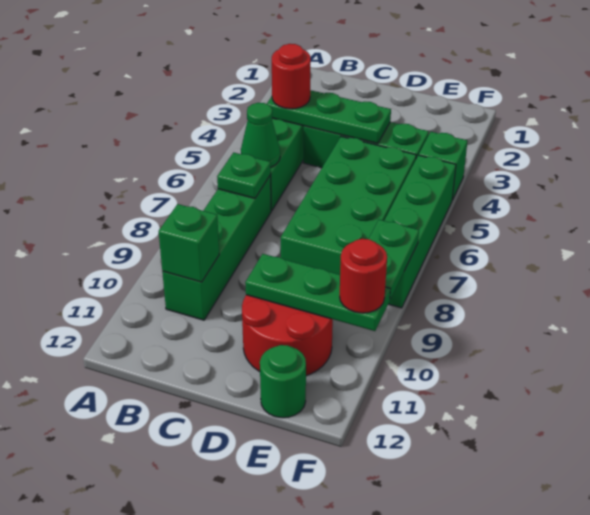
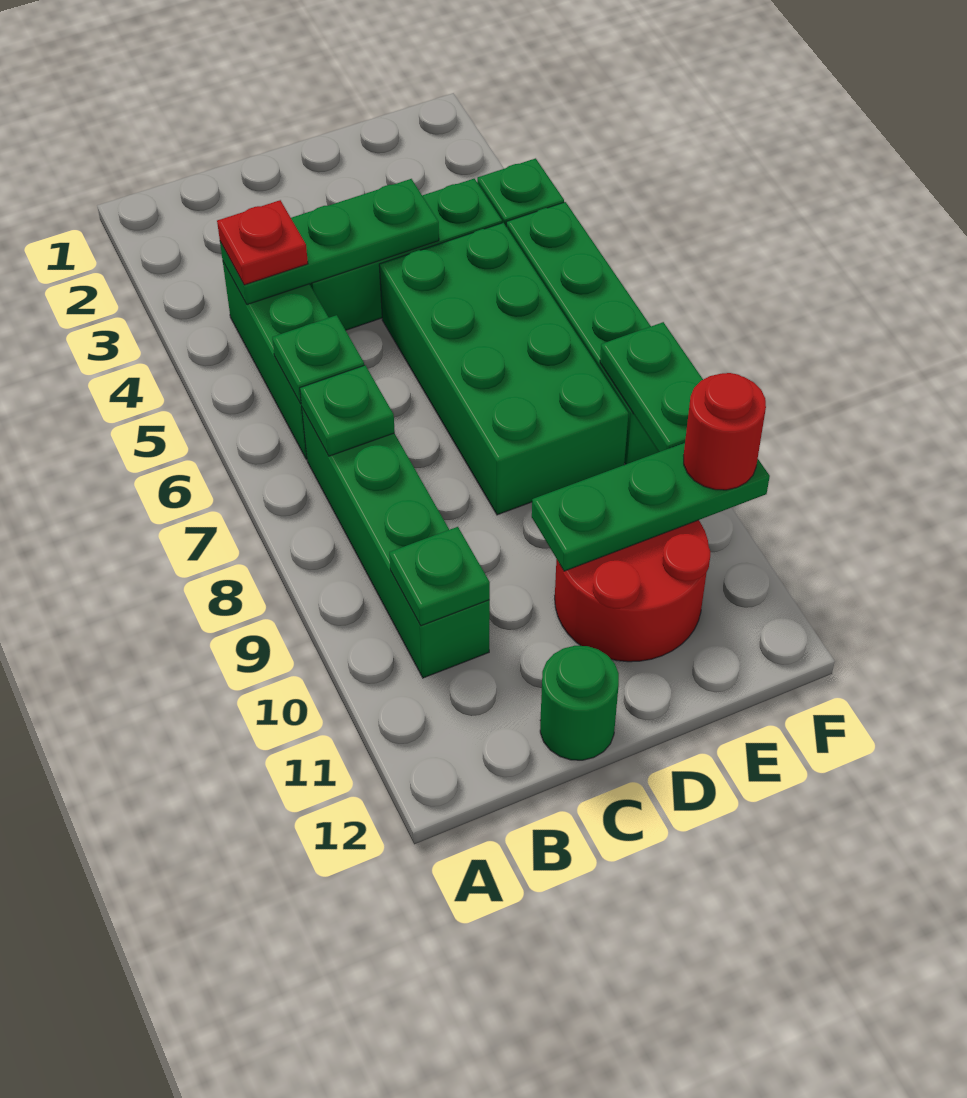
red round brick B4 level 3 -> red plate B4 level 3
green cone B6 level 2 -> green plate B6 level 2
green brick B10 level 2 -> green plate B10 level 2
green round brick E12 level 1 -> green round brick C12 level 1

